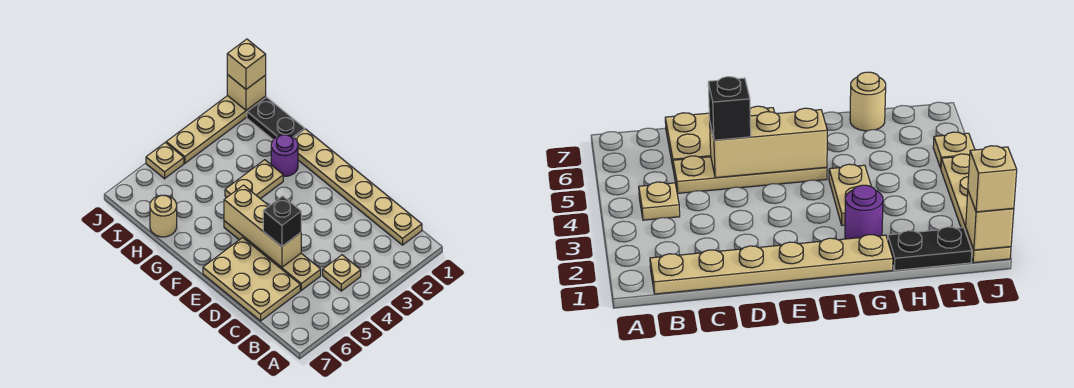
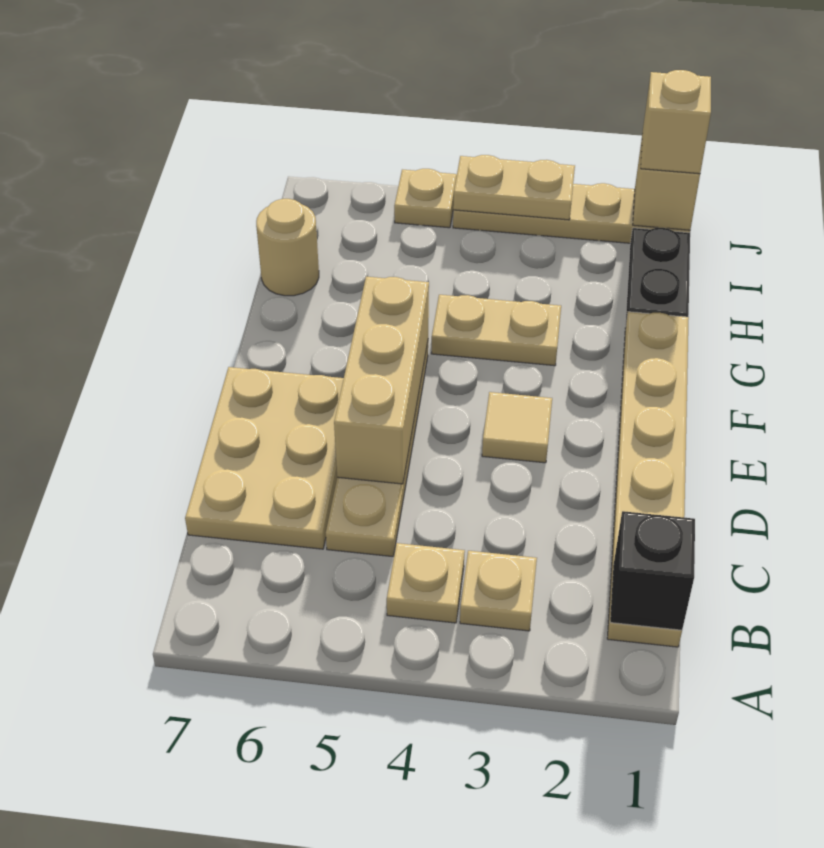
none -> tan plate B3 level 1
black brick D5 level 3 -> black brick B1 level 2
none -> tan tile E3 level 1
purple round brick G2 level 1 -> none
none -> tan plate J3:J4 level 2

